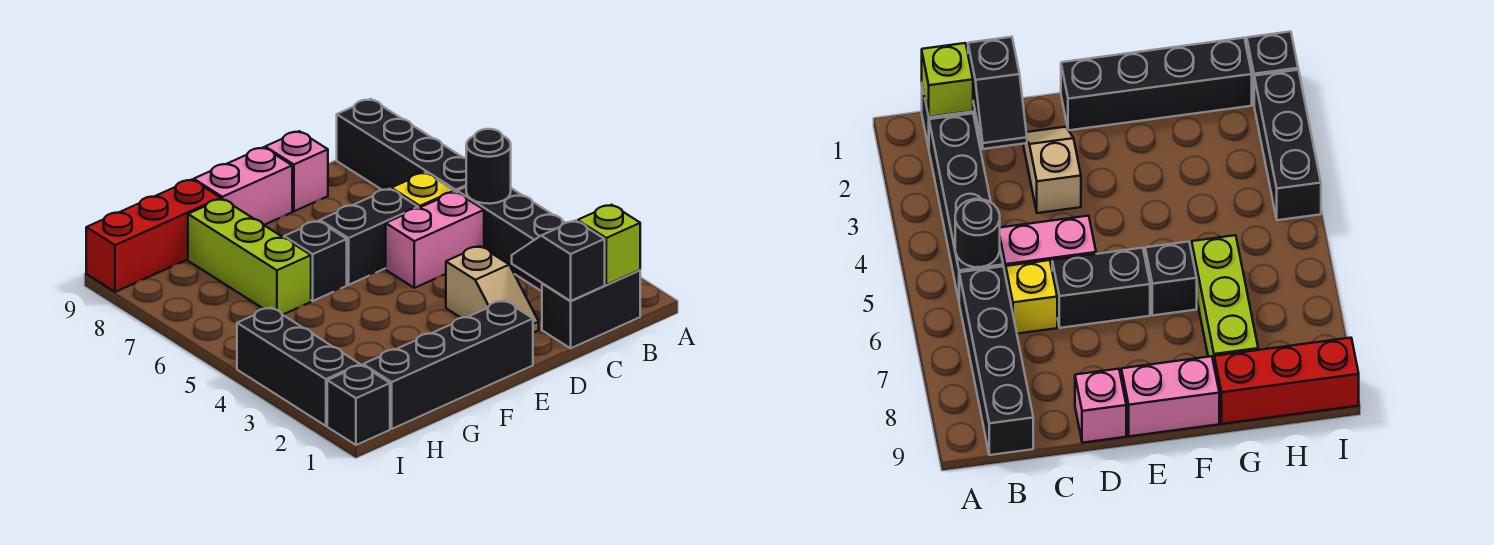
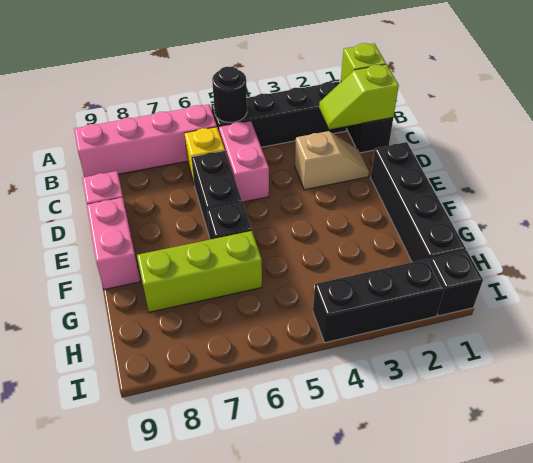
black brick B6:B9 level 1 -> pink brick B6:B9 level 1
black slope C1:C2 level 2 top 1 -> lime slope C1:C2 level 2 top 1
red brick G9:I9 level 1 -> none

